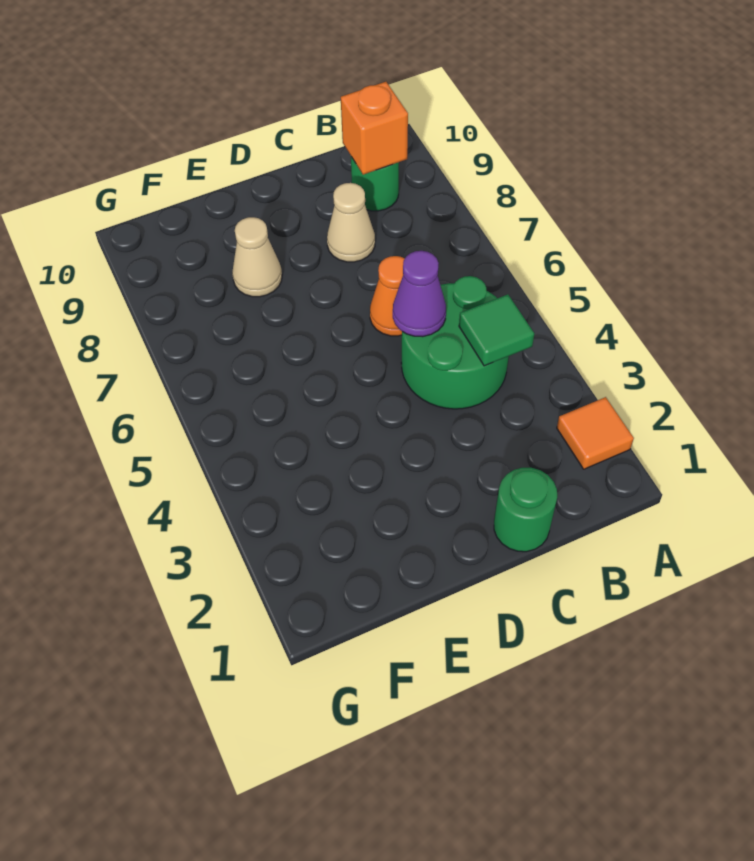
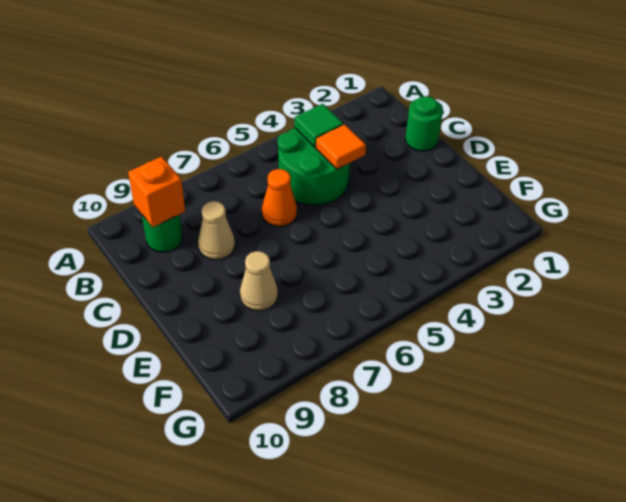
orange tile A2 level 1 -> orange tile C4 level 2
purple cone C5 level 2 -> none

